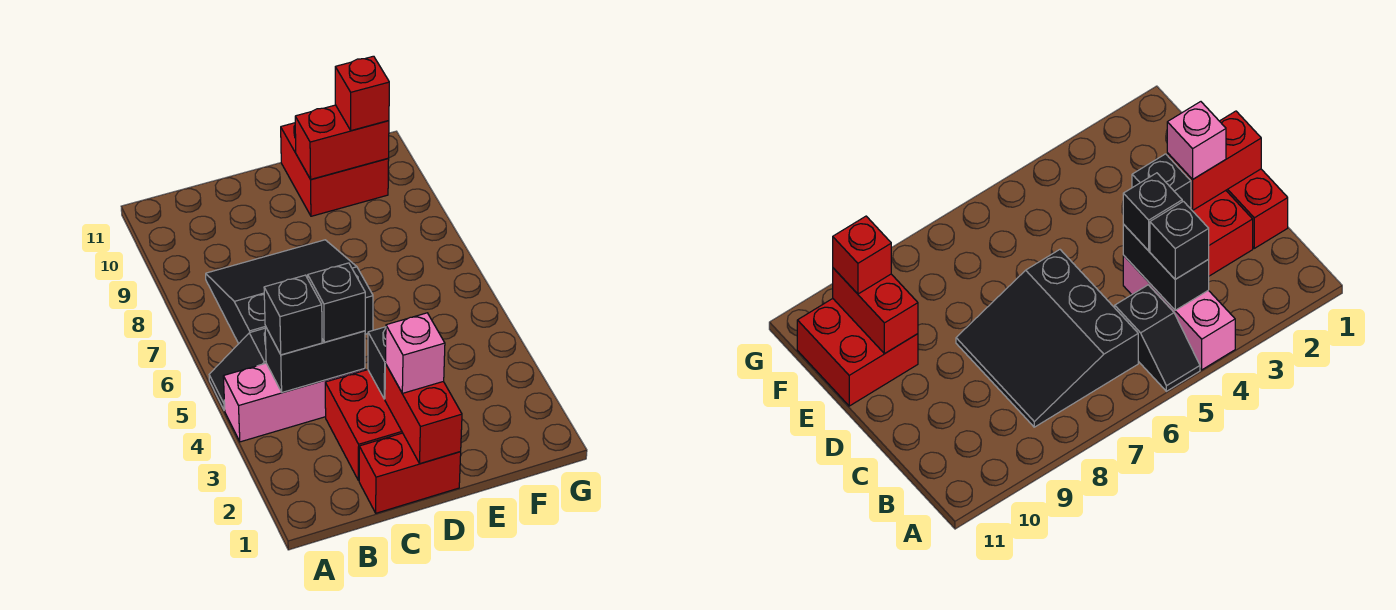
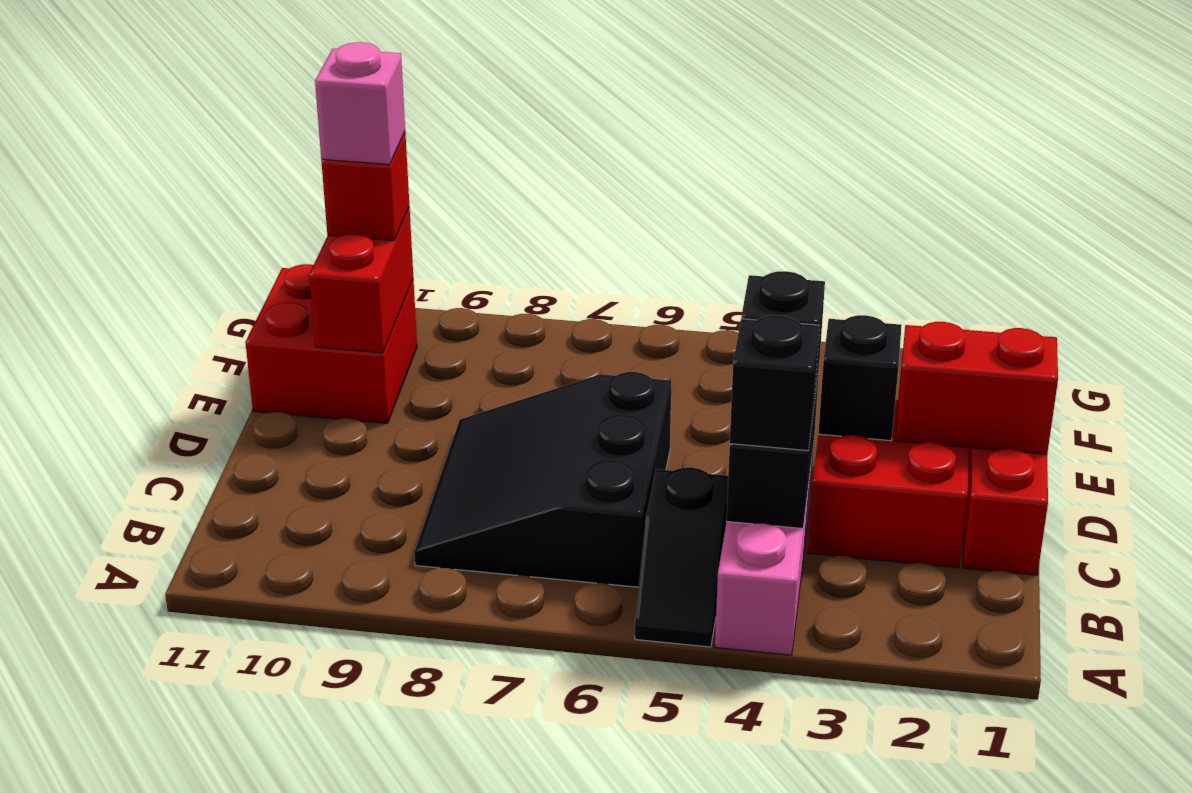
pink brick D2 level 3 -> pink brick F10 level 4

